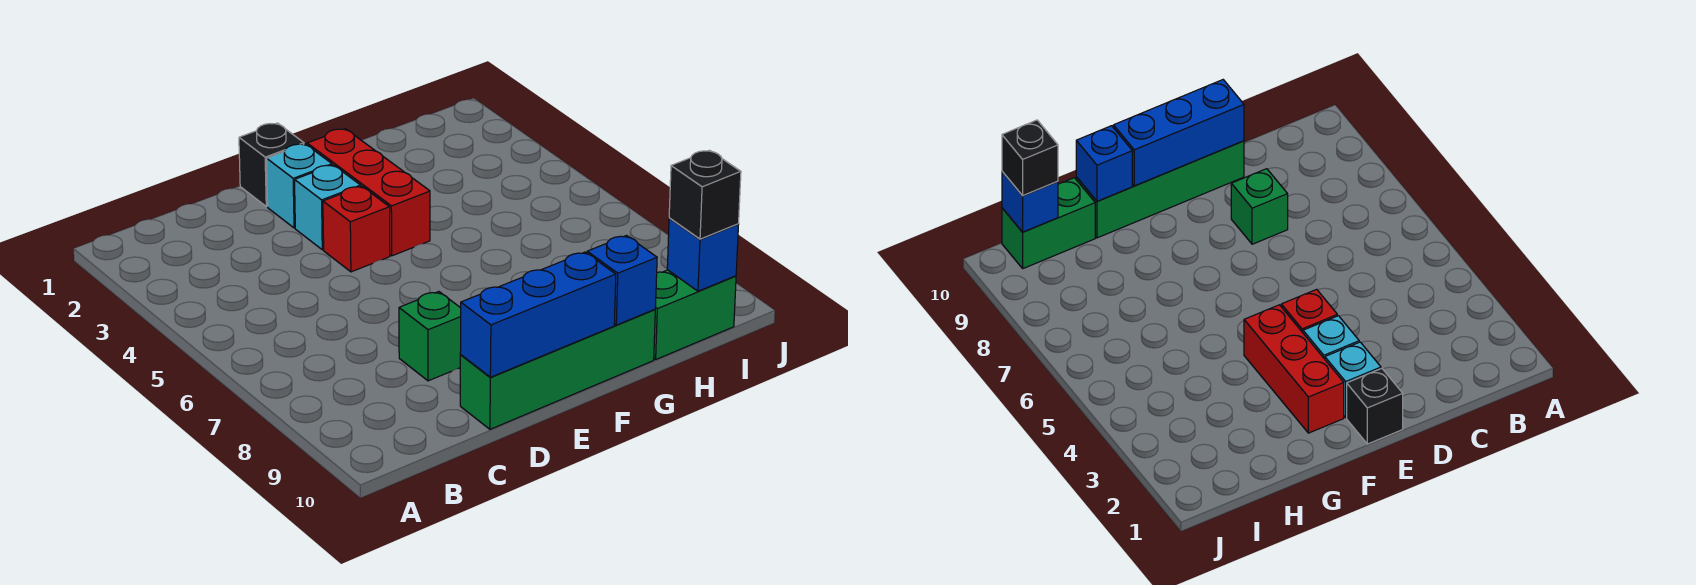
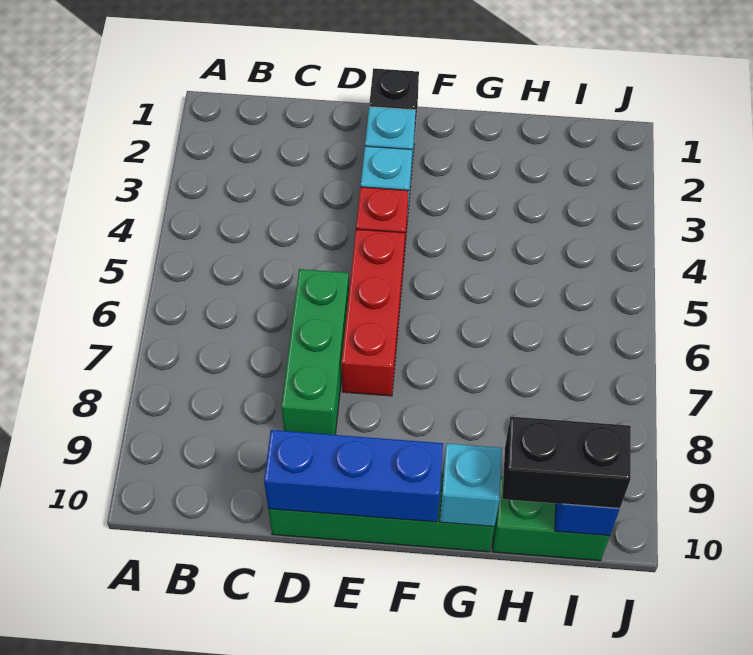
green brick D8 level 1 -> green brick D6:D8 level 1
red brick F2:F4 level 1 -> red brick E5:E7 level 1
blue brick G10 level 2 -> cyan brick G10 level 2
black brick I10 level 3 -> black brick H10:I10 level 3

